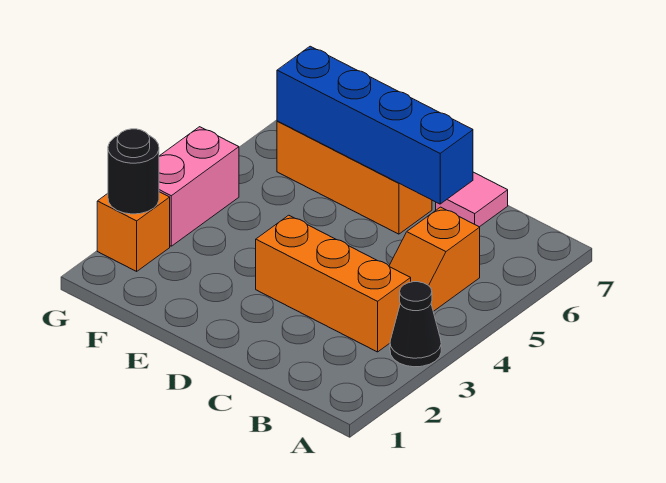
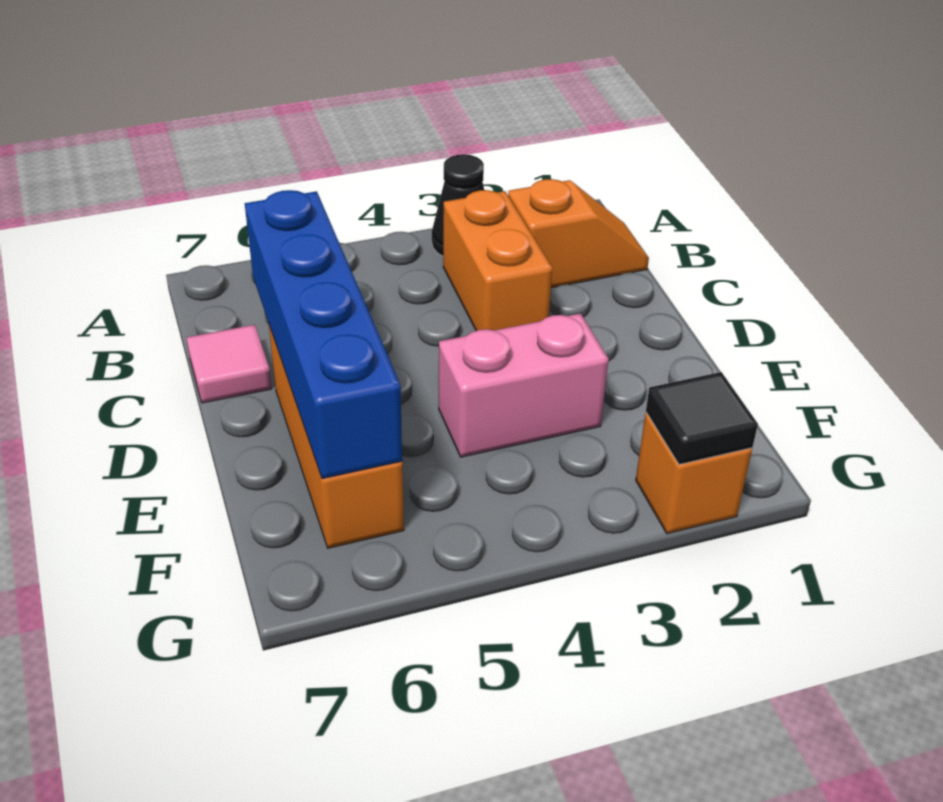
orange brick B3:D3 level 1 -> orange brick B3:C3 level 1
orange slope B4:B5 level 1 top 5 -> orange slope B1:B2 level 1 top 2
black round brick G2 level 2 -> black tile G2 level 2
pink brick G3:G4 level 1 -> pink brick E3:E4 level 1

